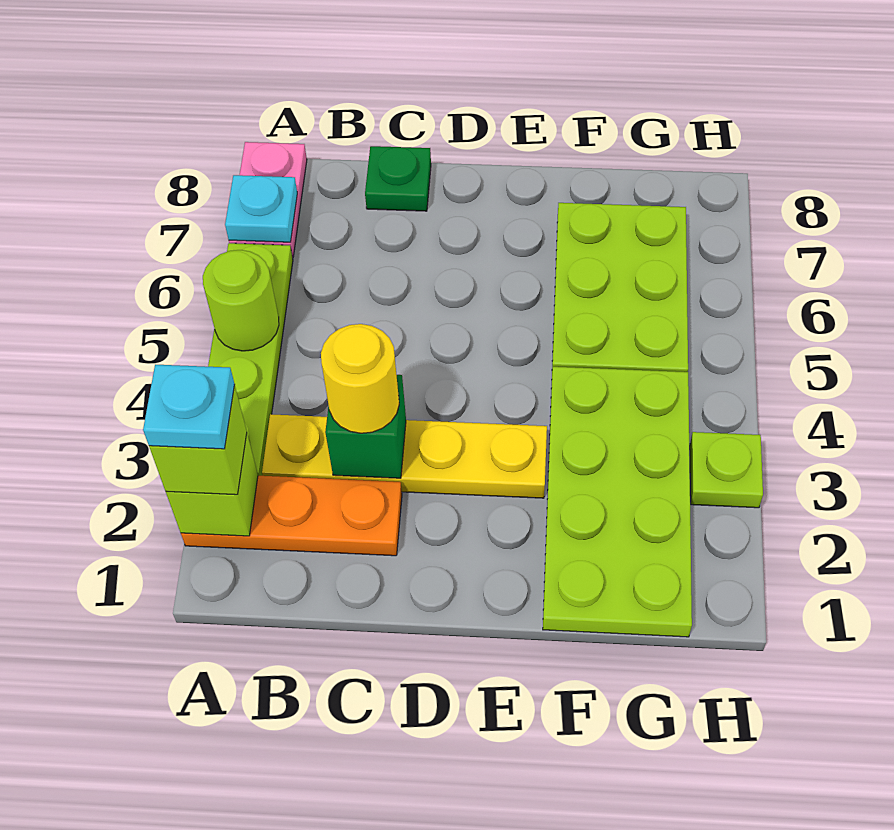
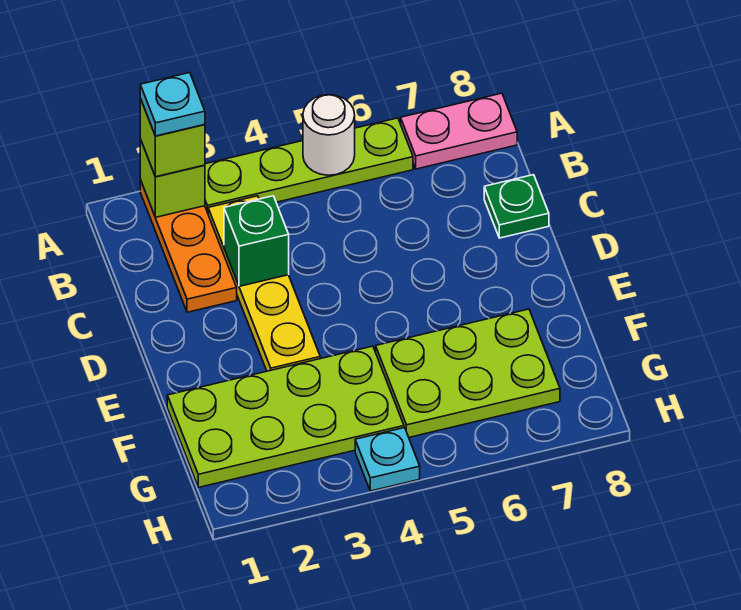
lime round brick A5 level 2 -> white round brick A5 level 2
cyan plate A7 level 2 -> cyan plate H4 level 1
yellow round brick C3 level 3 -> none
lime plate H3 level 1 -> none

